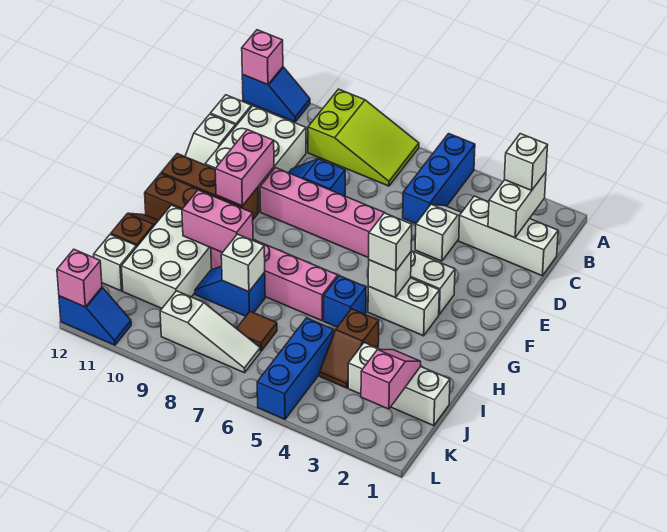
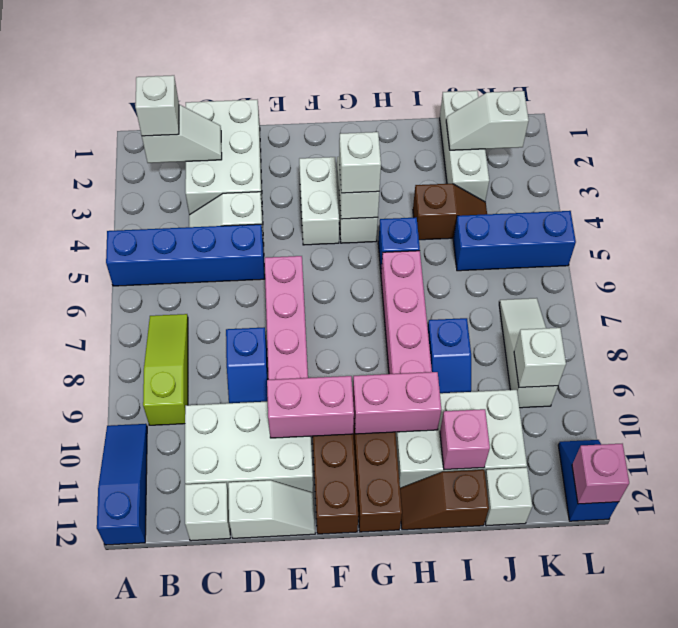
blue brick A5:C5 level 1 -> blue brick A5:D5 level 1
lime slope A7:B9 level 1 top 9 -> lime slope B7:B9 level 1 top 9
blue slope A11:A12 level 1 top 12 -> blue slope A10:A12 level 1 top 12
pink brick A12 level 2 -> pink brick I11 level 2
white brick B2:C2 level 2 -> white slope B2:C2 level 2 top B
white brick C1:C3 level 1 -> white brick C1:D3 level 1
pink brick H9:H10 level 2 -> pink brick G10:H10 level 2
white brick I8 level 2 -> white brick K9 level 2
pink slope J2:K2 level 2 top K -> white slope J2:K2 level 2 top K
brown tile J7 level 1 -> none

